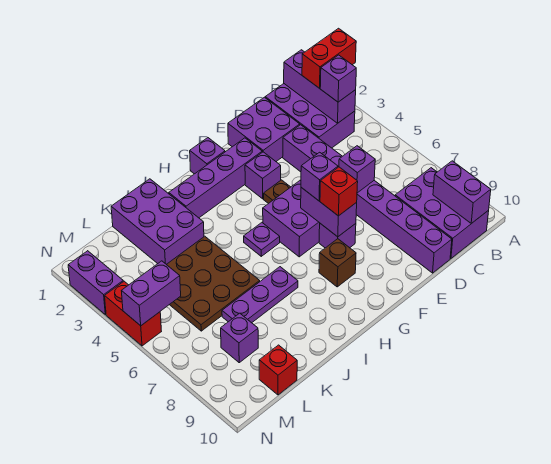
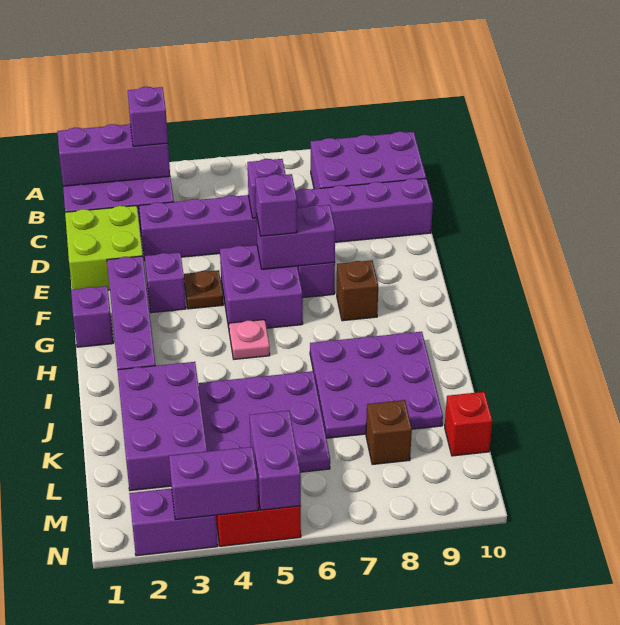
red brick A2:B2 level 3 -> none
purple brick B9:B10 level 2 -> purple brick N3:N4 level 2
purple brick D1:E2 level 1 -> lime brick D1:E2 level 1
red brick F7 level 3 -> none
purple plate H5 level 1 -> pink plate H5 level 1
purple plate I7:K7 level 1 -> purple plate I7:K9 level 1
purple brick J1:K3 level 1 -> purple brick J2:L3 level 1
brown plate J4:L6 level 1 -> purple plate J4:L6 level 1
purple brick L8 level 1 -> brown brick L8 level 1

